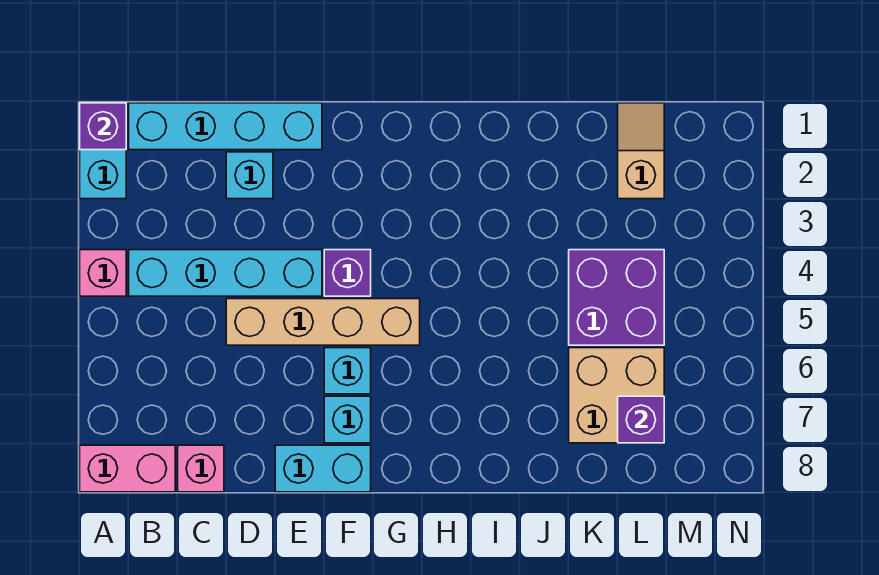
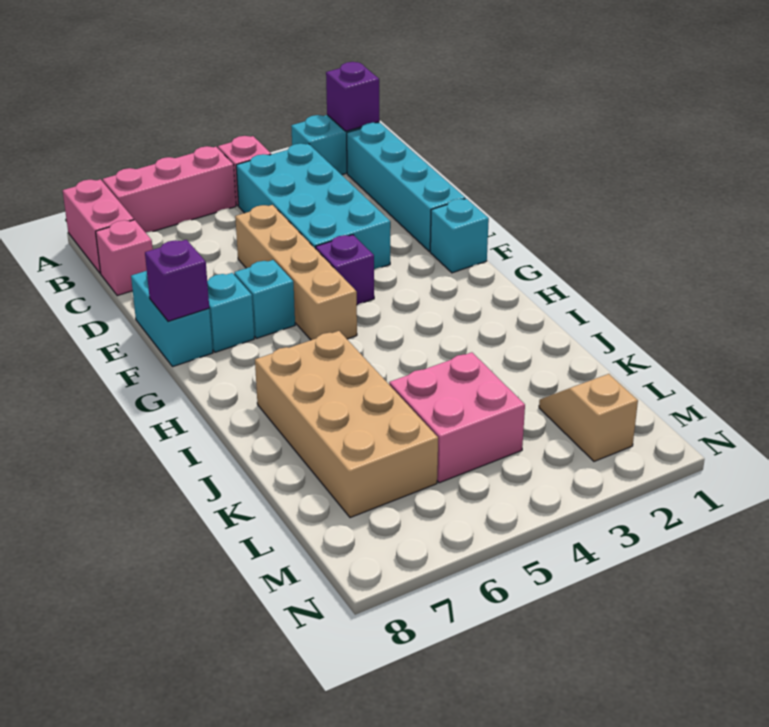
none -> pink brick A5:A7 level 1
cyan brick B4:E4 level 1 -> cyan brick B3:E4 level 1
cyan brick D2 level 1 -> cyan brick F1 level 1
purple brick K4:L5 level 1 -> pink brick K4:L5 level 1
tan brick K6:L7 level 1 -> tan brick I6:L7 level 1
tan slope L1:L2 level 1 top 2 -> tan slope L2:M2 level 1 top M
purple brick L7 level 2 -> purple brick F8 level 2

